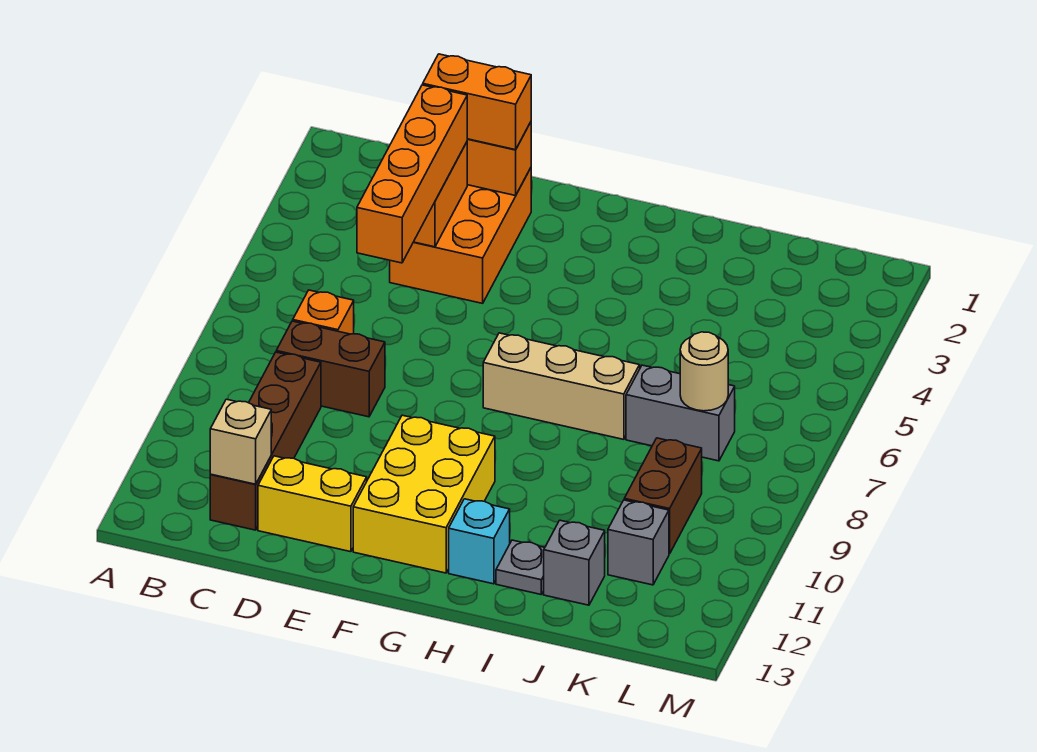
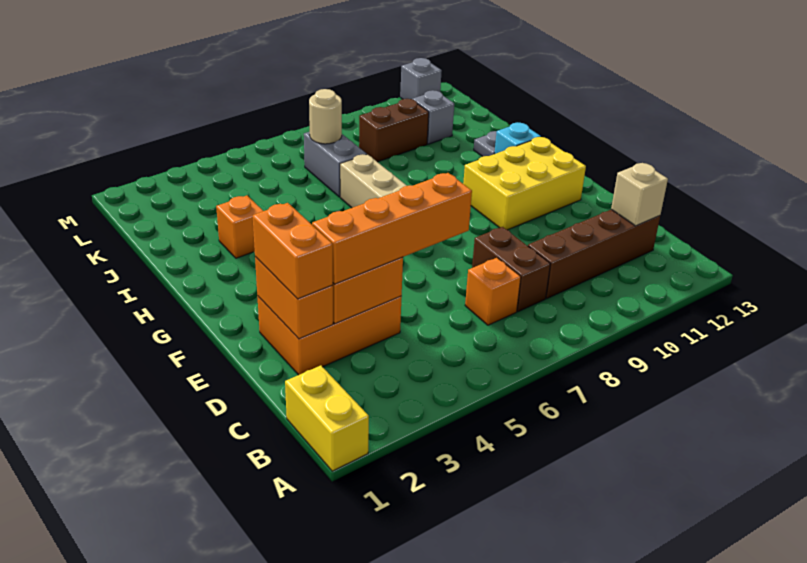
yellow brick D12:E12 level 1 -> yellow brick A1:B1 level 1
none -> orange brick I3 level 1
grey brick J12 level 1 -> grey brick M12 level 1

